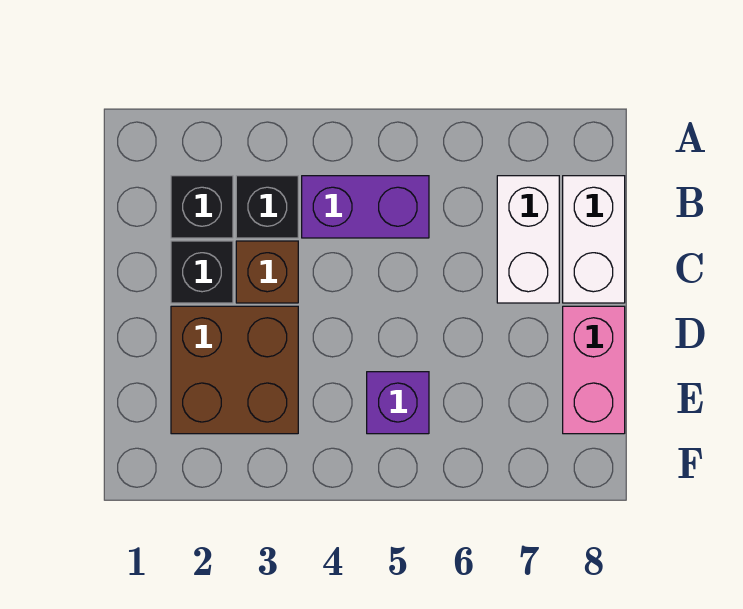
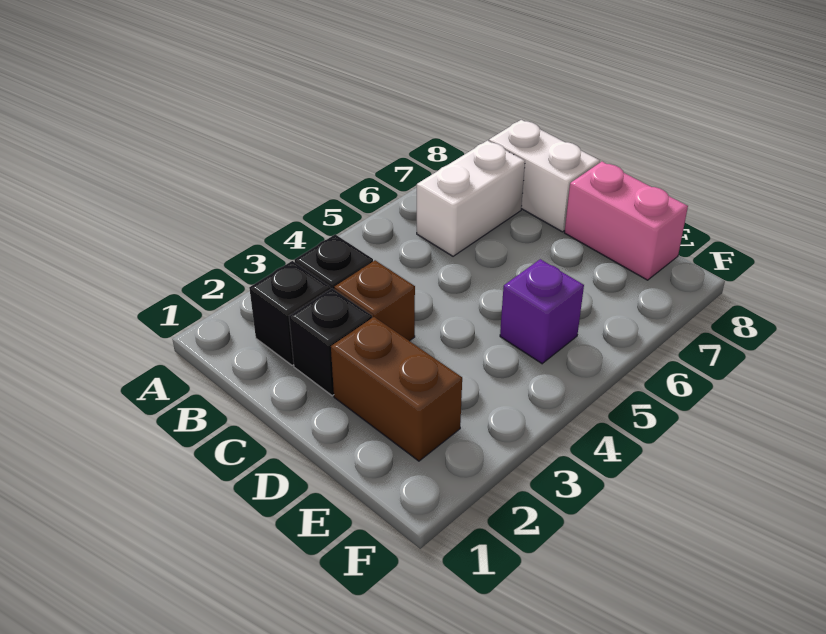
purple brick B4:B5 level 1 -> none
white brick B7:C7 level 1 -> white brick B6:B7 level 1
brown brick D2:E3 level 1 -> brown brick D2:E2 level 1

